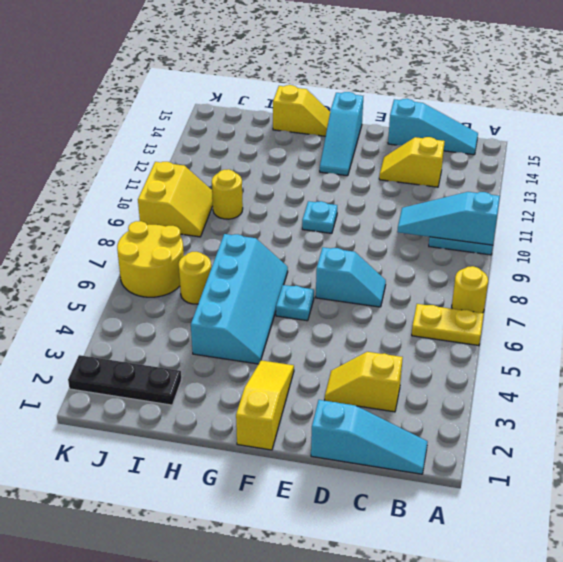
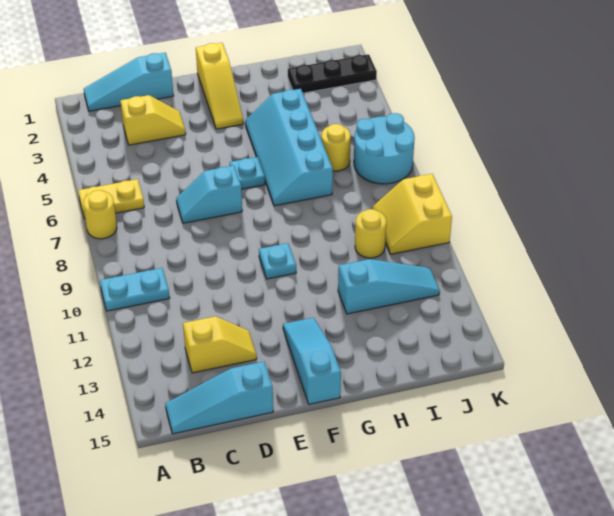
cyan slope A10:C10 level 2 top A -> cyan slope H12:J12 level 1 top H
yellow slope G15:H15 level 1 top H -> none
yellow round brick J6:K7 level 1 -> cyan round brick J6:K7 level 1

